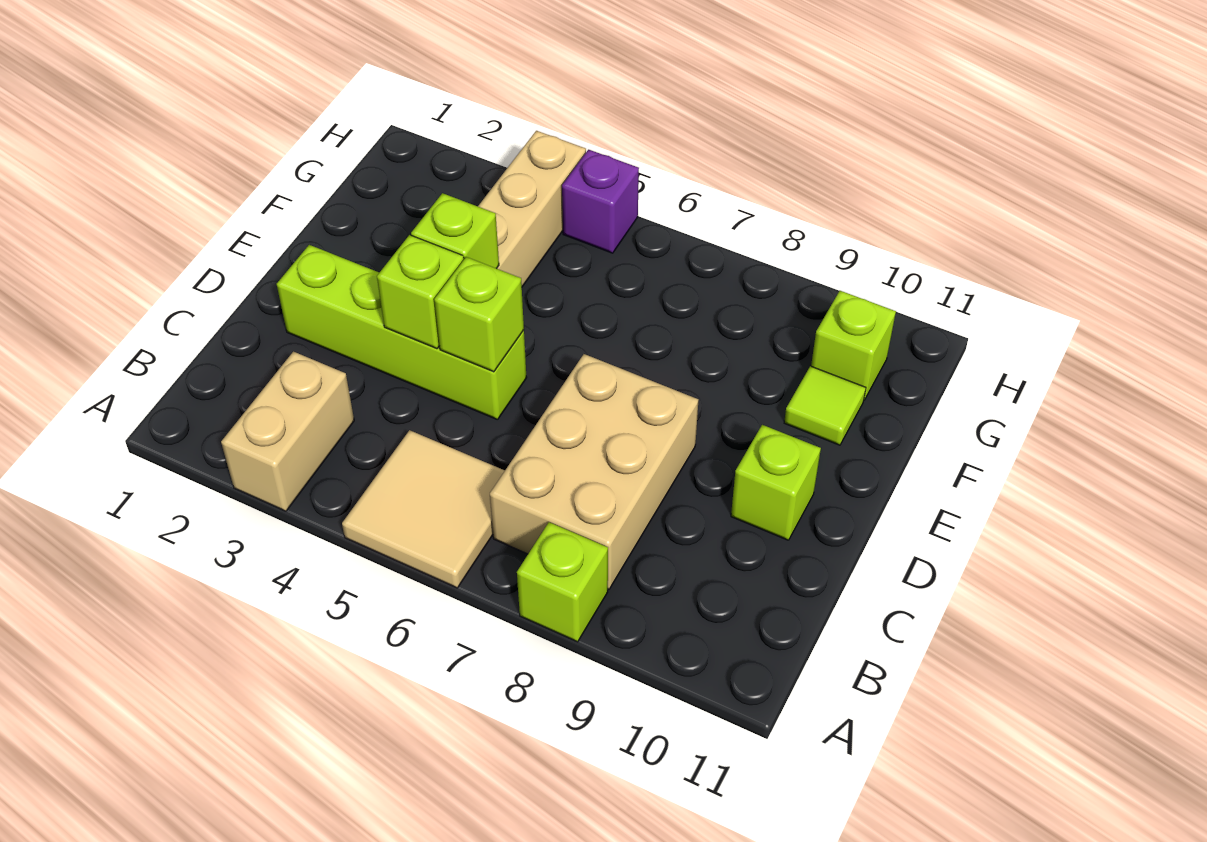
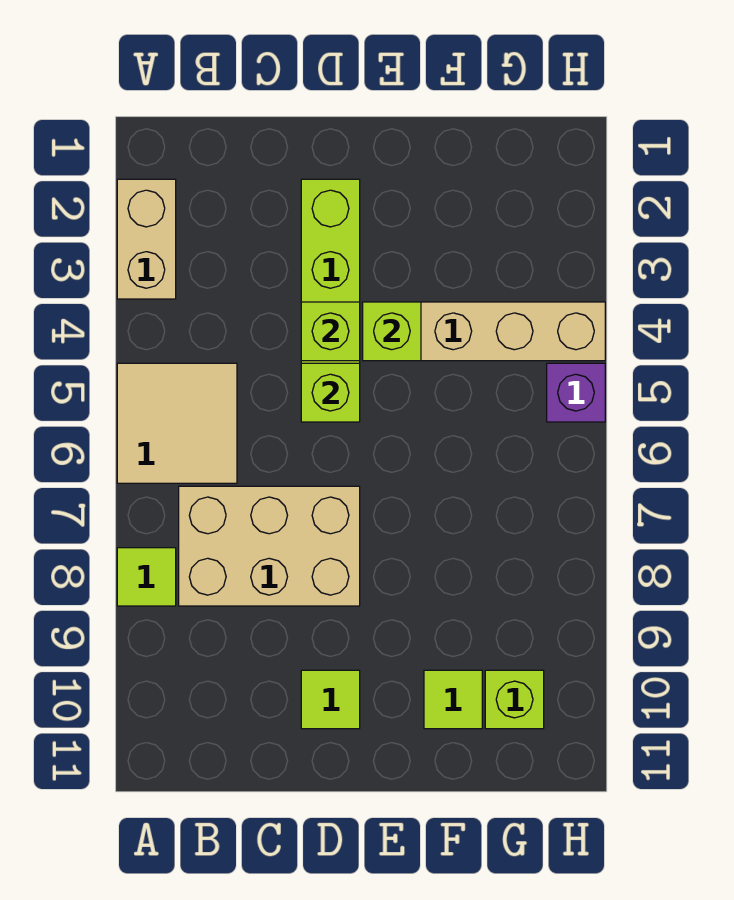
tan brick A3:B3 level 1 -> tan brick A2:A3 level 1
lime brick A8 level 1 -> lime tile A8 level 1
lime brick D10 level 1 -> lime tile D10 level 1

